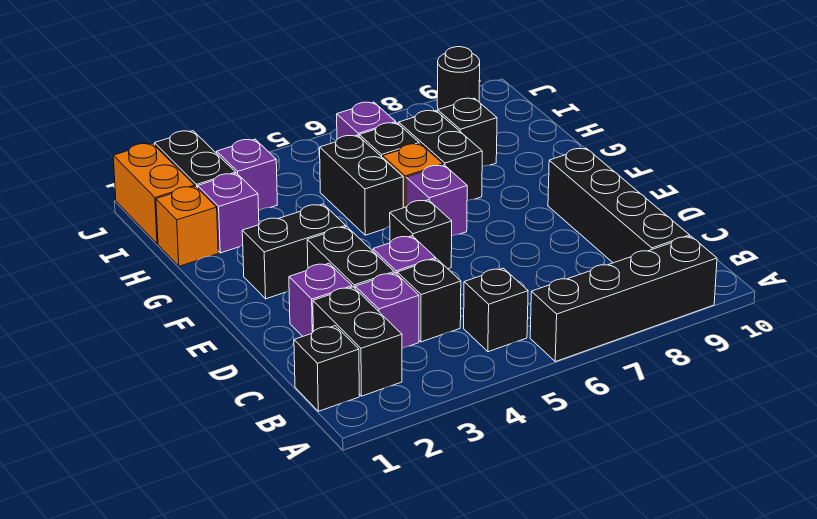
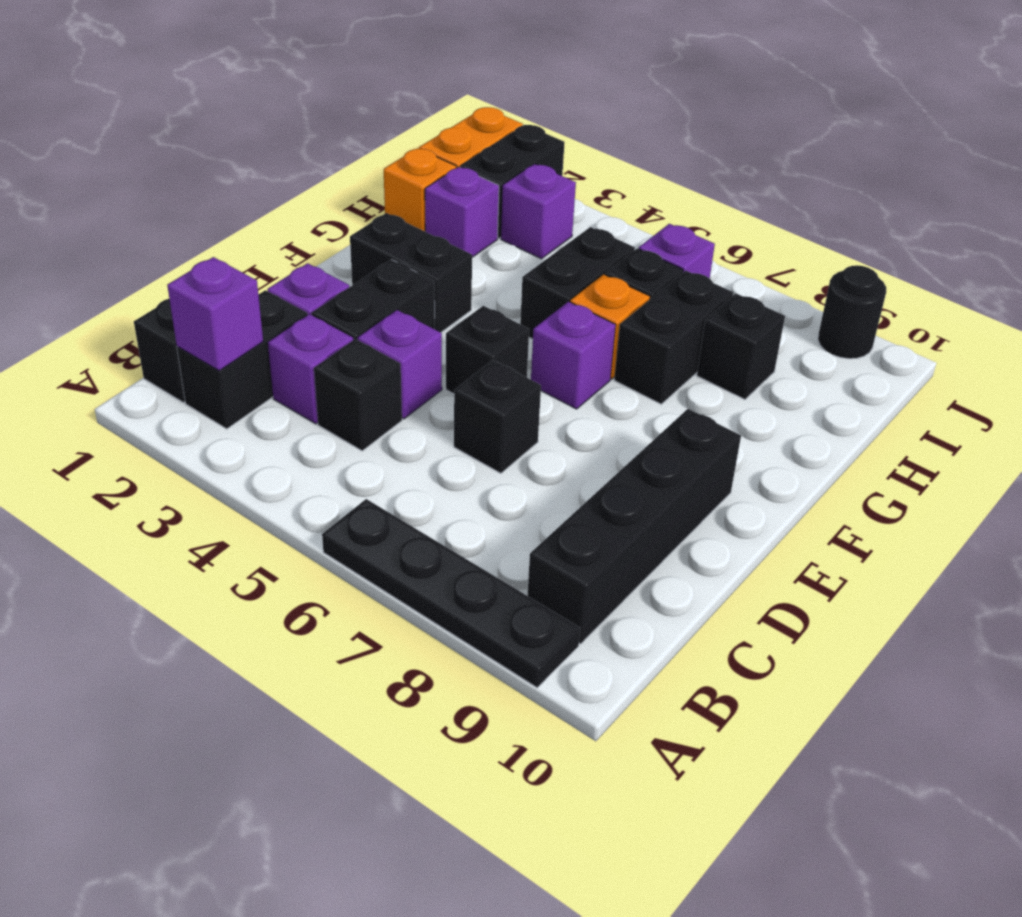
black brick A6:A9 level 1 -> black plate A6:A9 level 1
none -> purple brick B2 level 2
black brick B5 level 1 -> black brick D6 level 1

